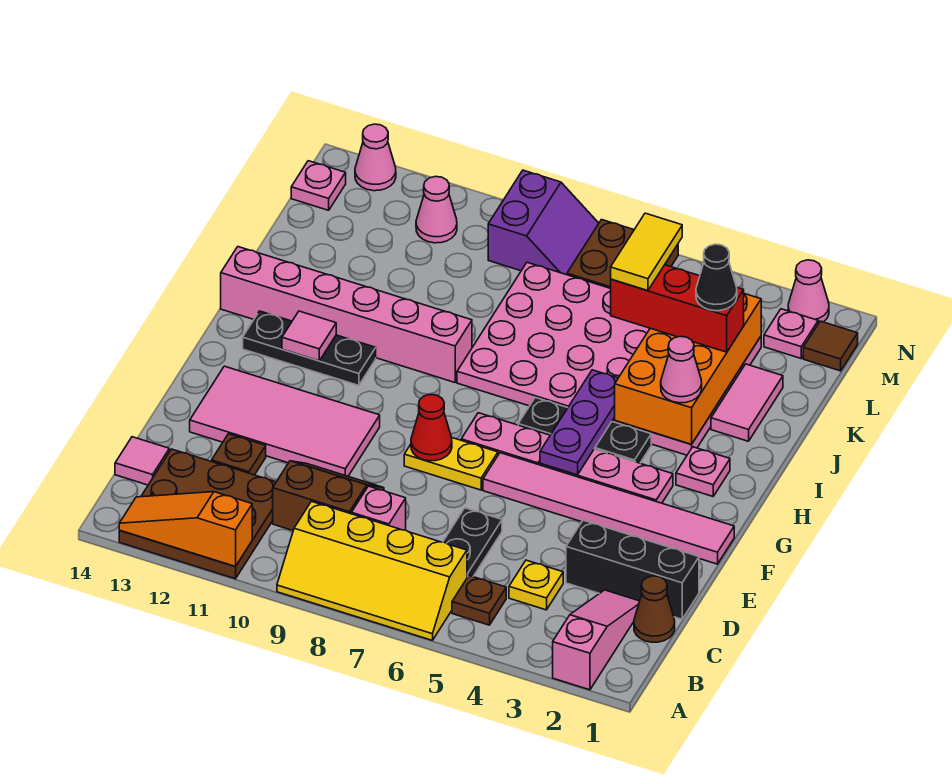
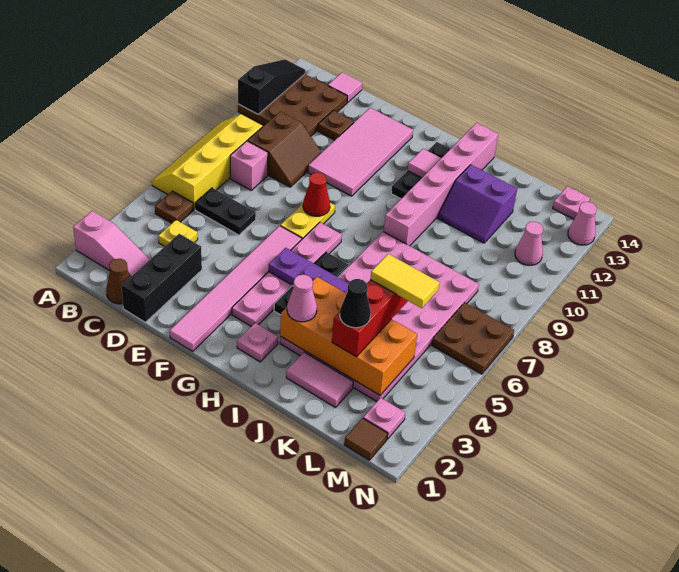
orange slope A11:A13 level 2 top 11 -> black slope A11:A13 level 2 top 11
purple slope M8:N9 level 1 top 9 -> purple slope J11:K12 level 1 top 12
pink cone N2 level 1 -> none

